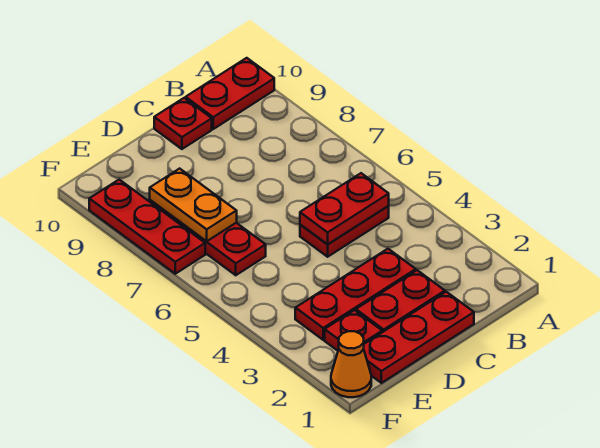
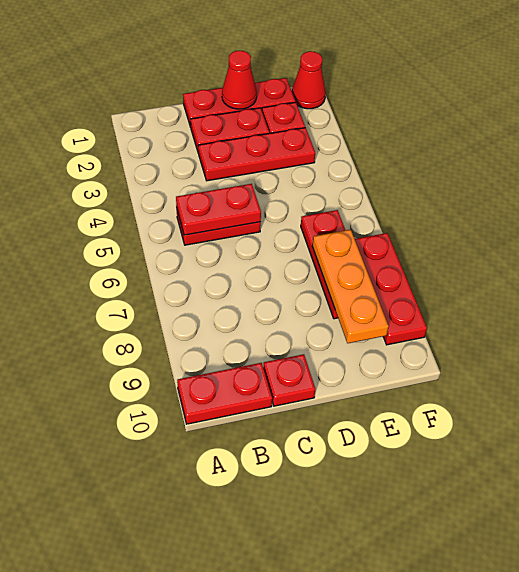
none -> red cone D1 level 2
orange plate E7:E8 level 2 -> orange plate E7:E9 level 2
orange cone F1 level 1 -> red cone F1 level 1

